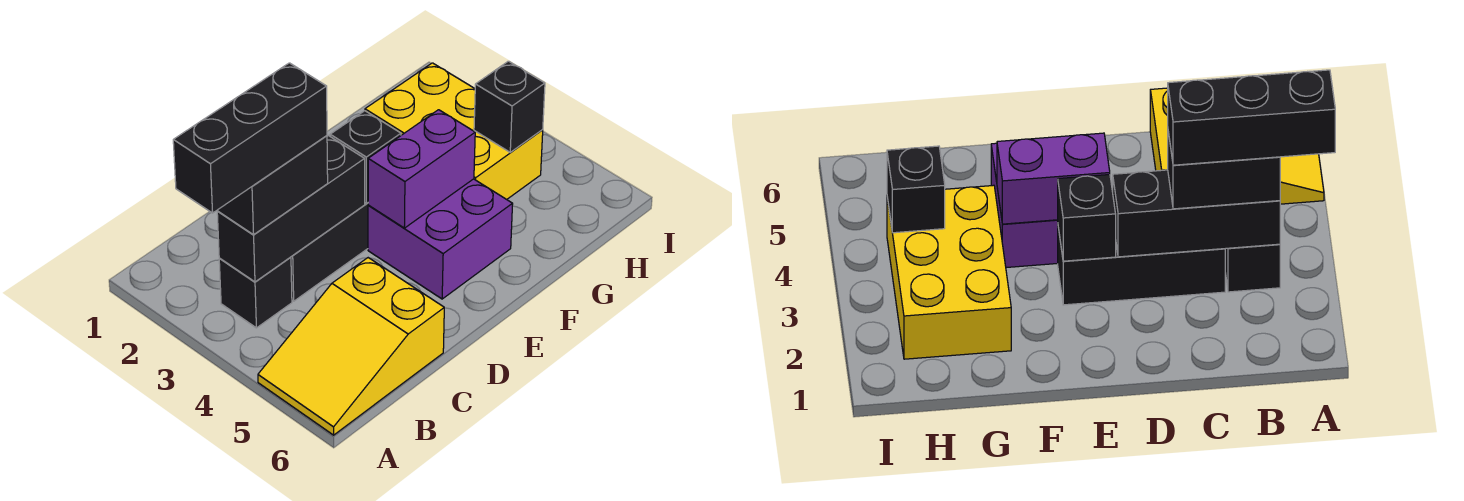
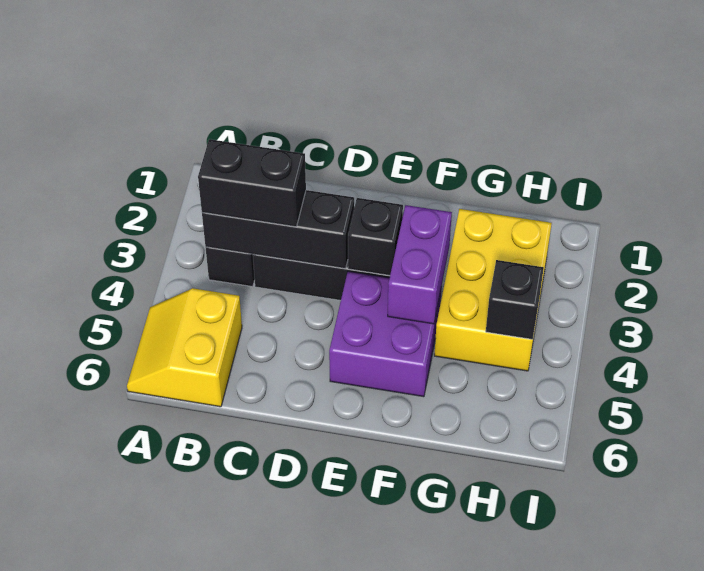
black brick A3:C3 level 4 -> none
yellow slope A5:C6 level 1 top C -> yellow slope A5:B6 level 1 top B
purple brick E4:F4 level 2 -> purple brick F3:F4 level 2

